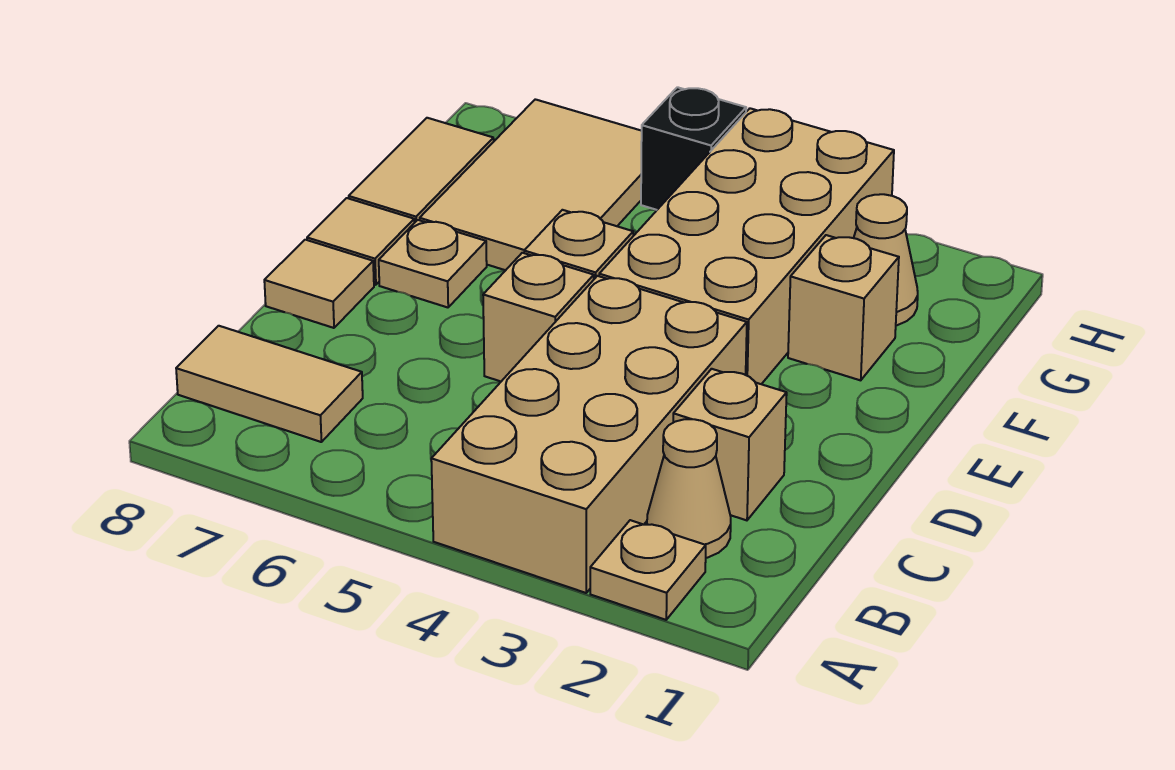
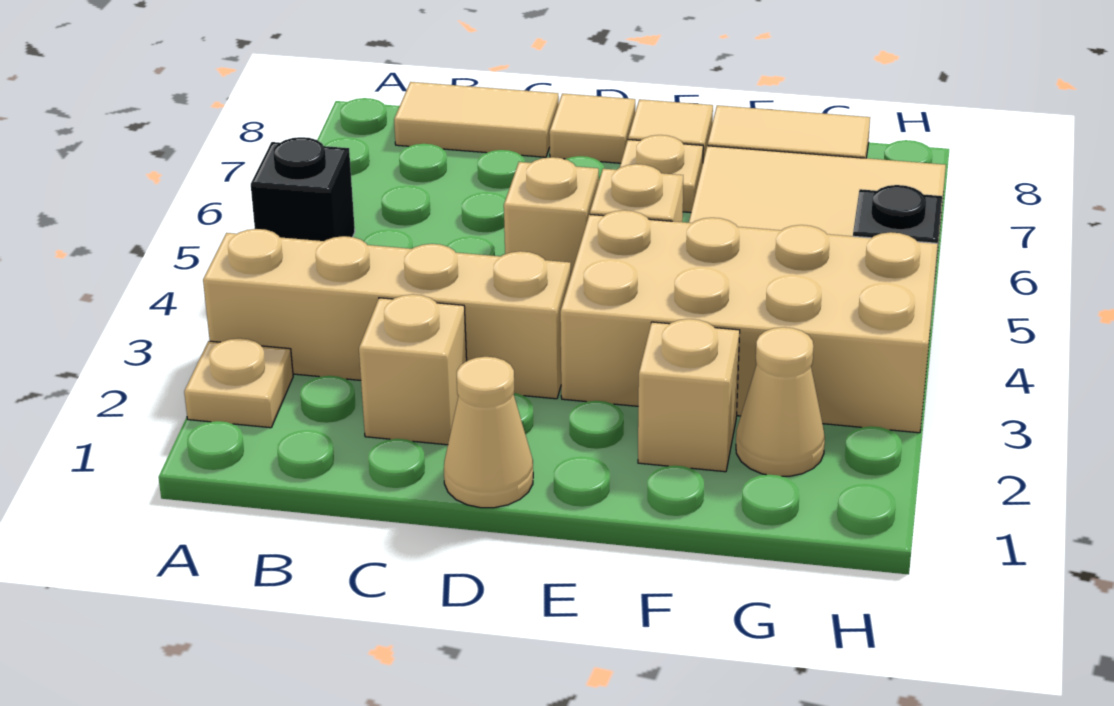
tan brick A3:D4 level 1 -> tan brick A3:D3 level 1
none -> black brick A5 level 1
tan cone B2 level 1 -> tan cone D1 level 1
tan tile B7:B8 level 1 -> tan tile B8:C8 level 1

